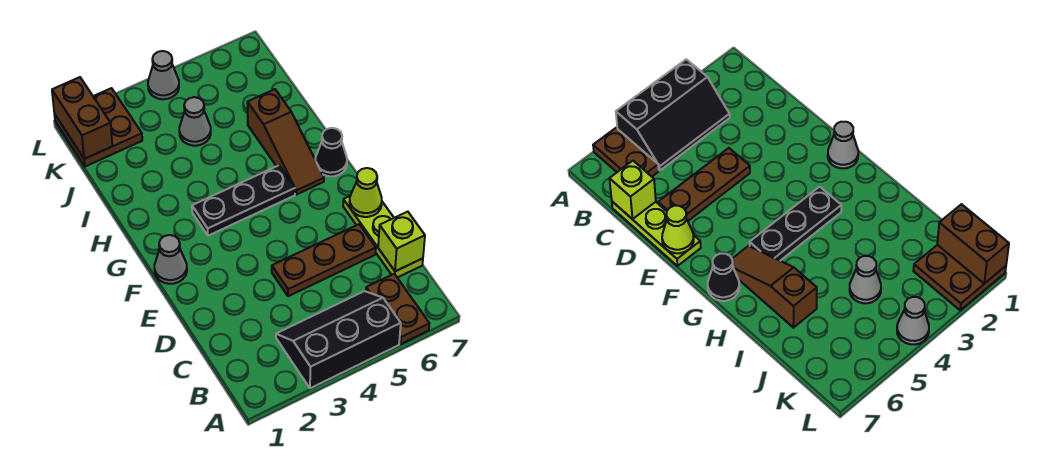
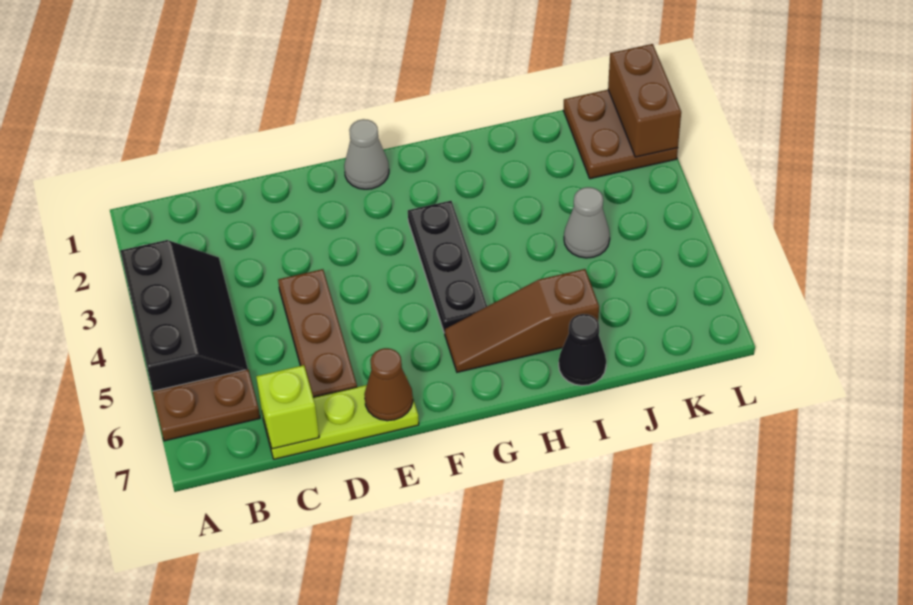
lime cone E7 level 2 -> brown cone E7 level 2
black cone G7 level 1 -> black cone I7 level 1
brown brick K1:L1 level 2 -> brown brick L1:L2 level 2
grey cone L4 level 1 -> none

